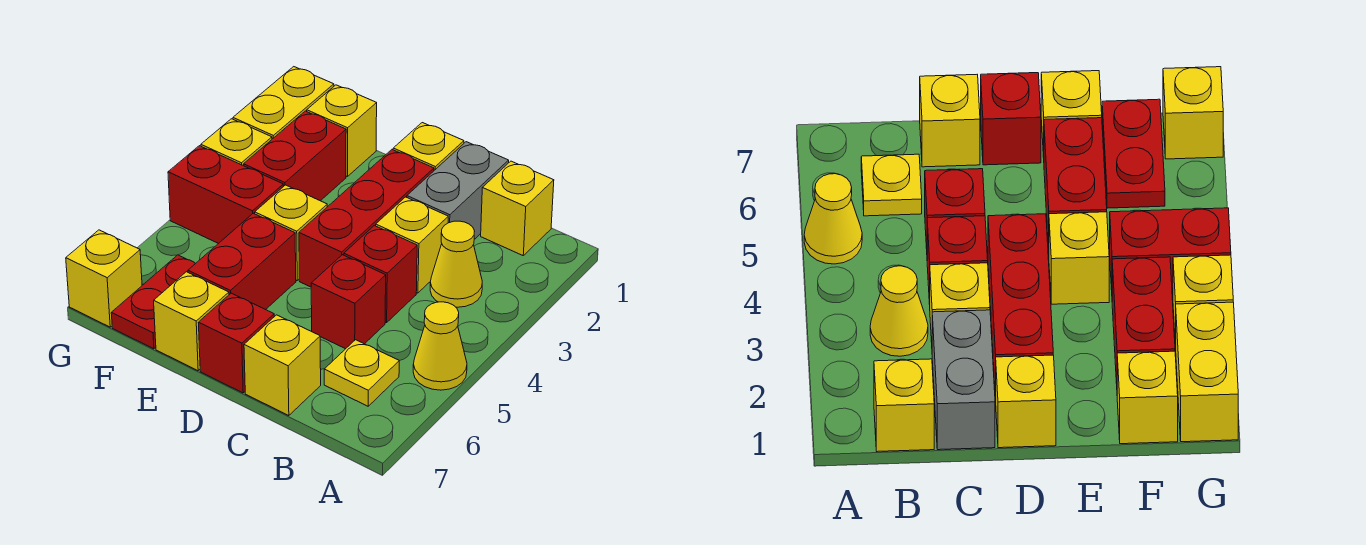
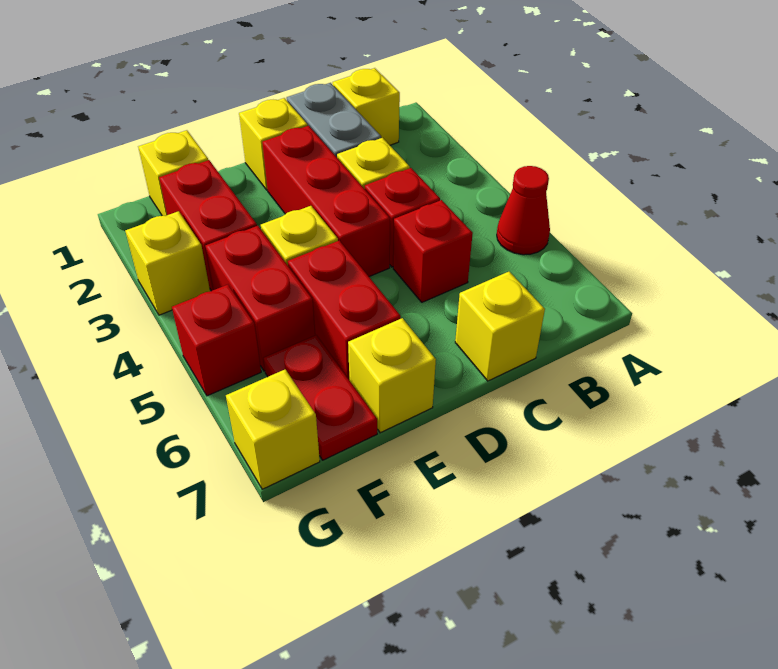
yellow cone A5 level 1 -> red cone A5 level 1
yellow cone B3 level 1 -> none
yellow plate B6 level 1 -> none
red brick D7 level 1 -> red brick G5 level 1
red brick F4:G4 level 1 -> red brick F4:F5 level 1
yellow brick G1:G2 level 1 -> none

